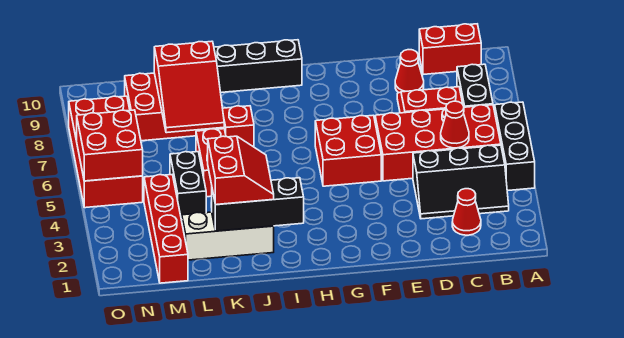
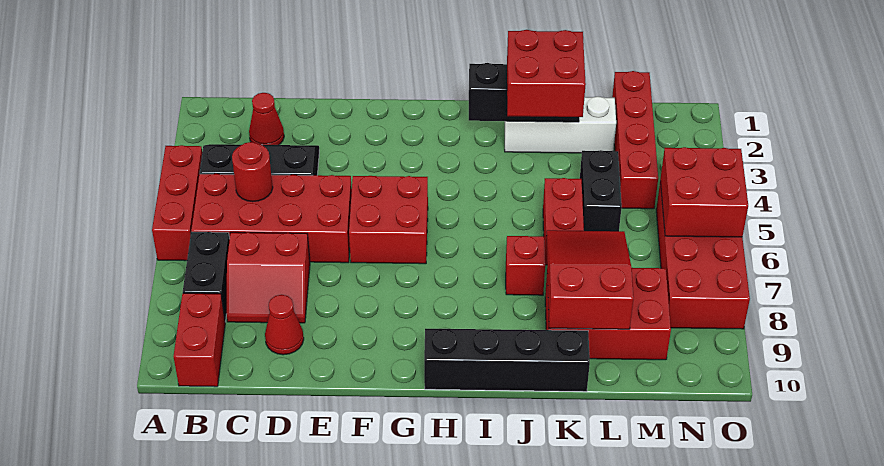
black brick A4:A6 level 1 -> red brick A4:A6 level 1
red brick B10:C10 level 1 -> red brick B9:B10 level 1
red cone C5 level 2 -> red round brick C5 level 2
red slope J2:K3 level 3 top K -> red brick J2:K3 level 3

